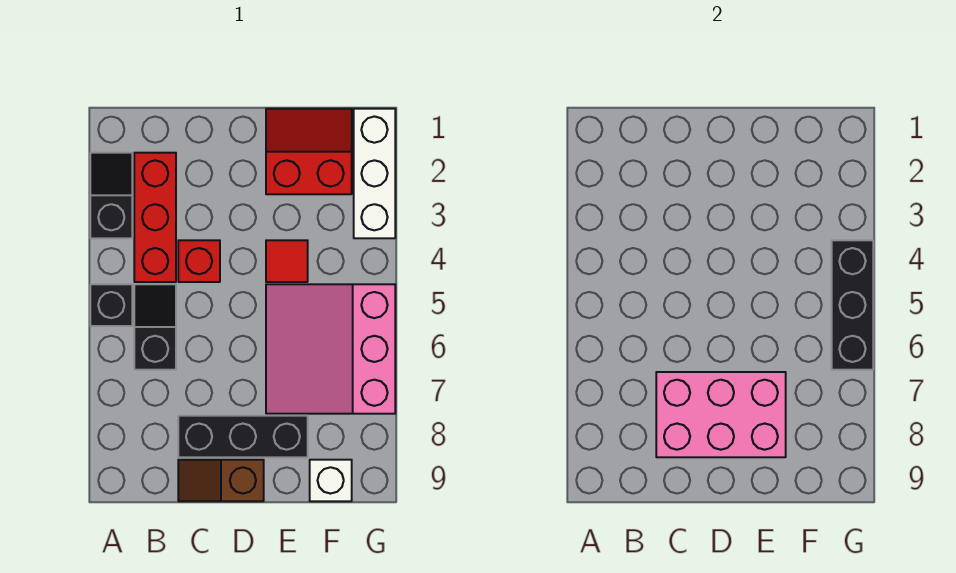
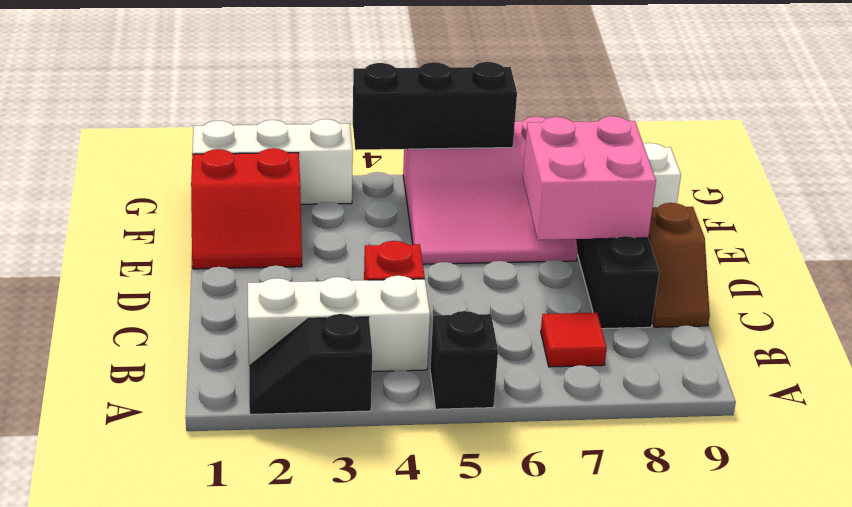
red brick B2:B4 level 1 -> white brick B2:B4 level 1
black slope B5:B6 level 1 top 6 -> none
pink brick C7:E8 level 2 -> pink brick D7:E8 level 2
red slope E1:F2 level 1 top 2 -> red slope E1:F2 level 1 top F
red tile E4 level 1 -> red tile B7 level 1

